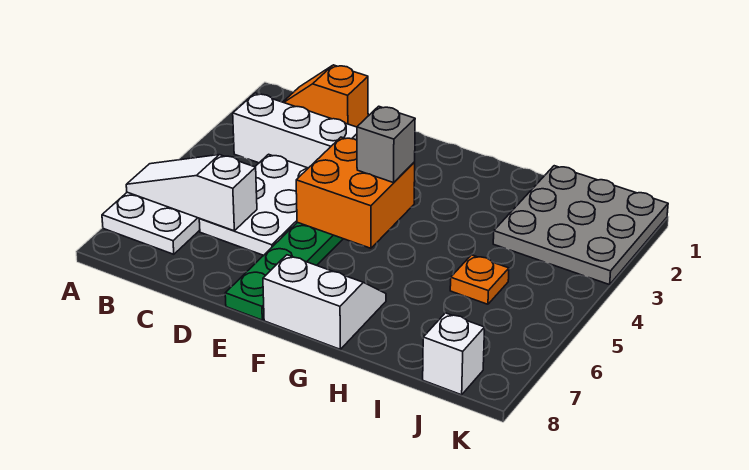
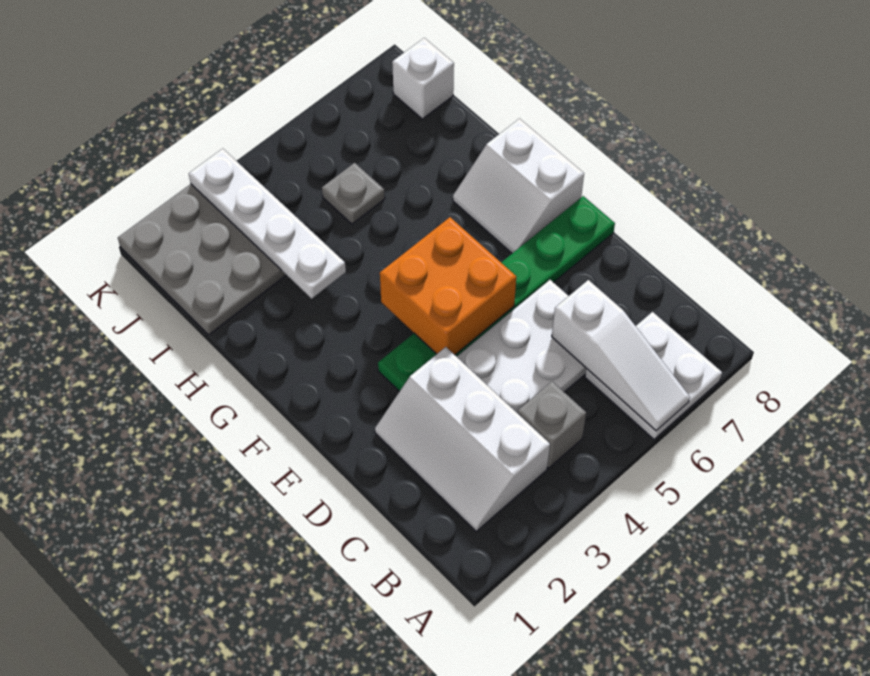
orange slope B1:C1 level 1 top C -> none
grey brick F4 level 3 -> grey brick B4 level 1
none -> white plate H3:K3 level 2
orange plate I5 level 1 -> grey plate I5 level 1

